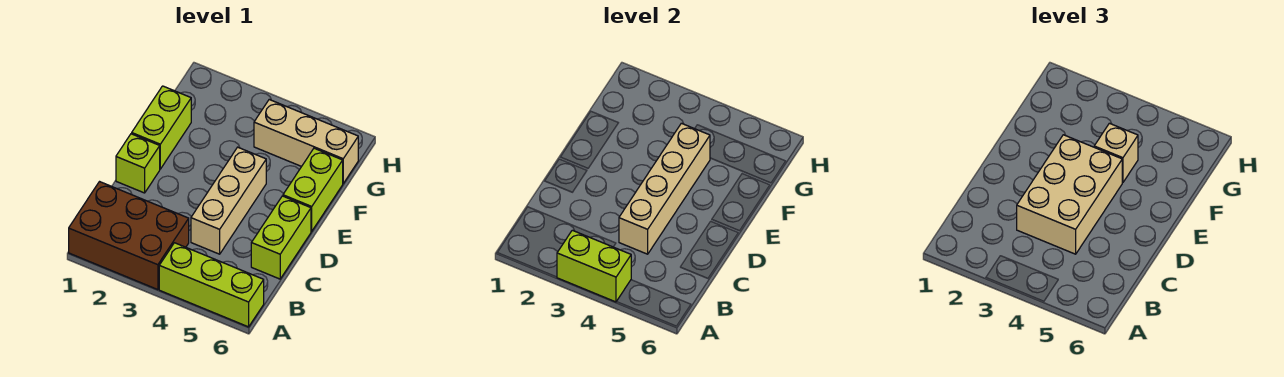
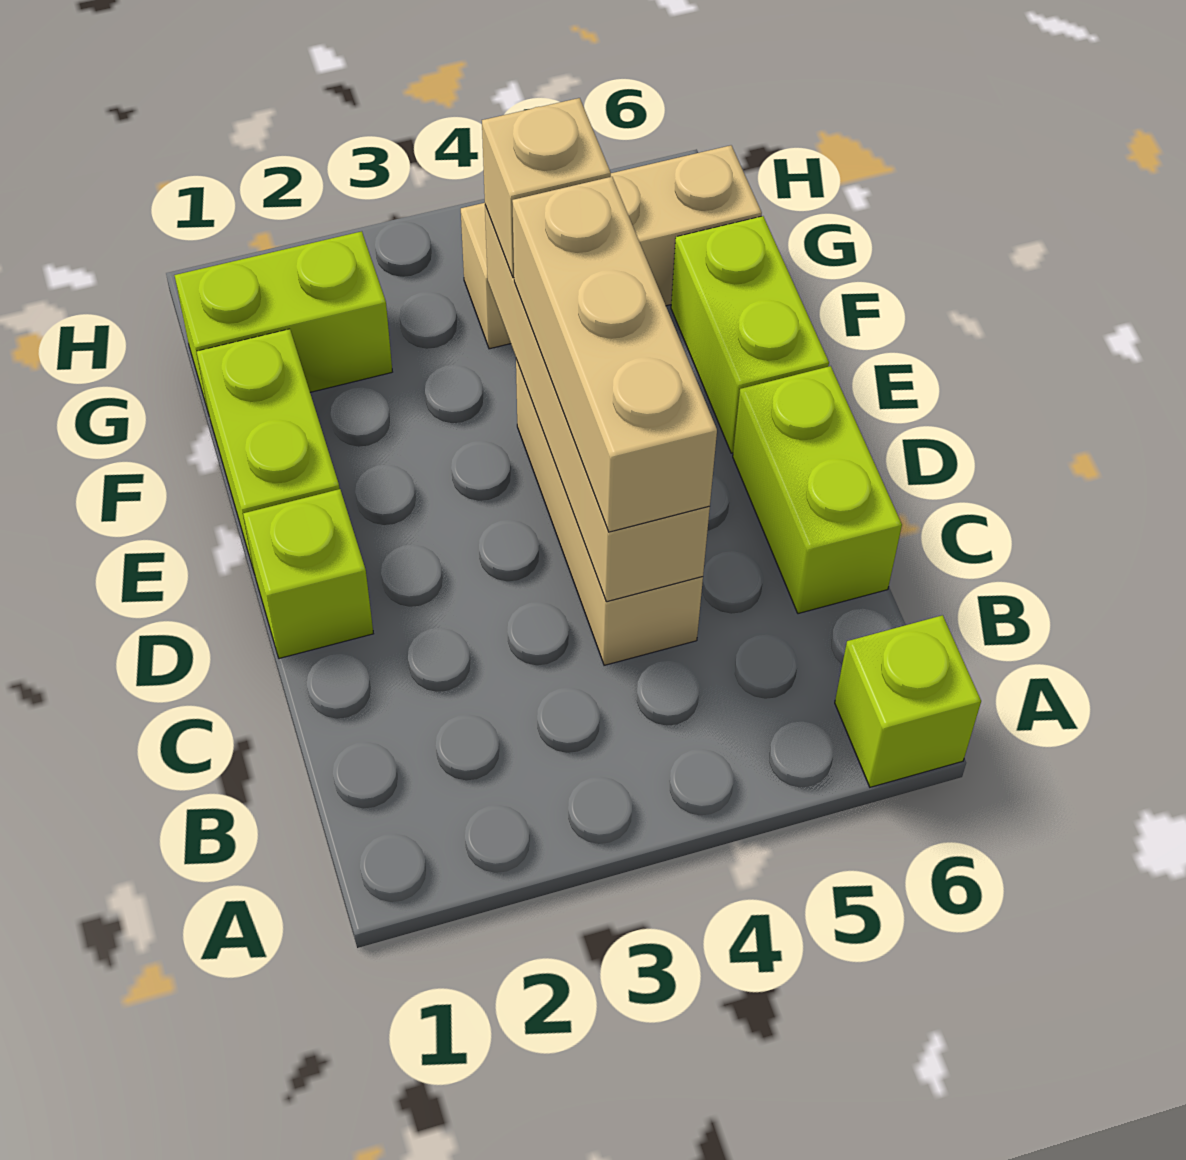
brown brick A1:B3 level 1 -> none
lime brick A3:A4 level 2 -> lime brick G1:G2 level 1
lime brick A4:A6 level 1 -> lime brick A6 level 1
tan brick C3:E4 level 3 -> tan brick C4:E4 level 3

